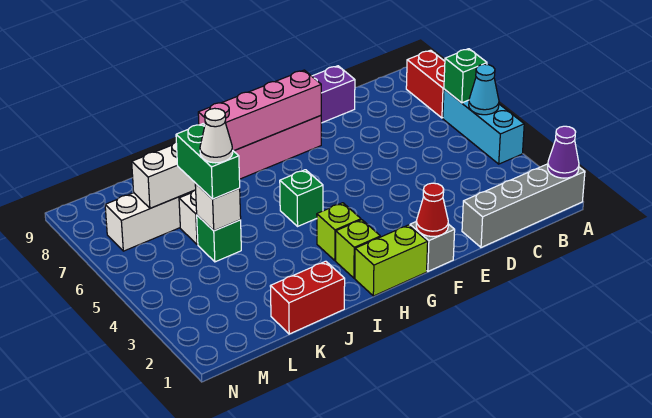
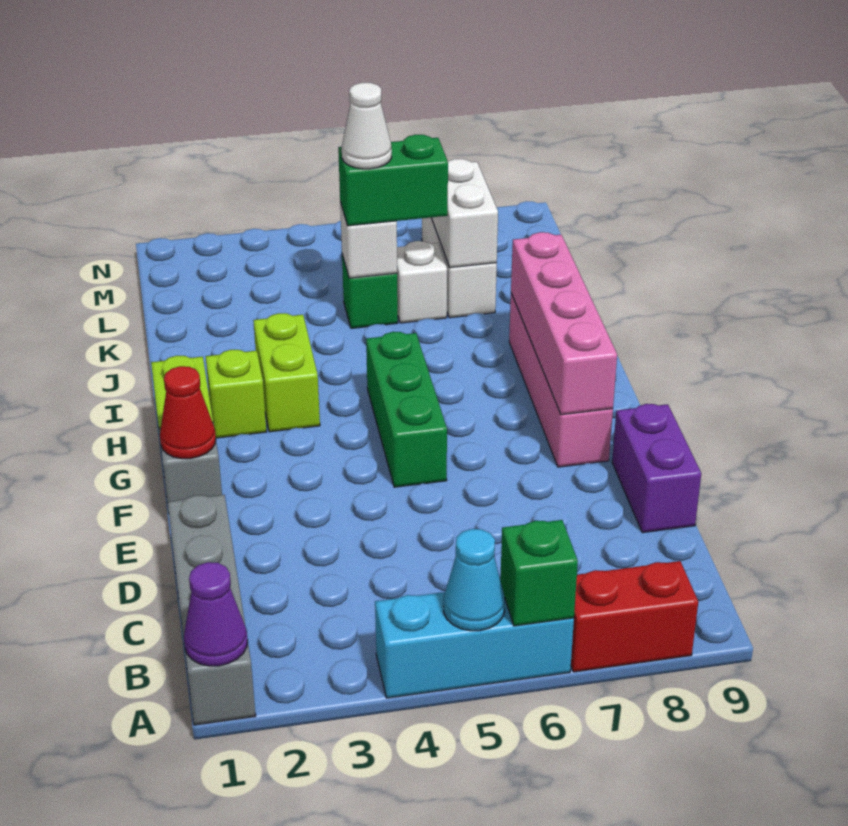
lime brick H3 level 1 -> lime brick H3:I3 level 1
green brick H5 level 1 -> green brick F5:H5 level 1
red brick J1:K1 level 1 -> none

